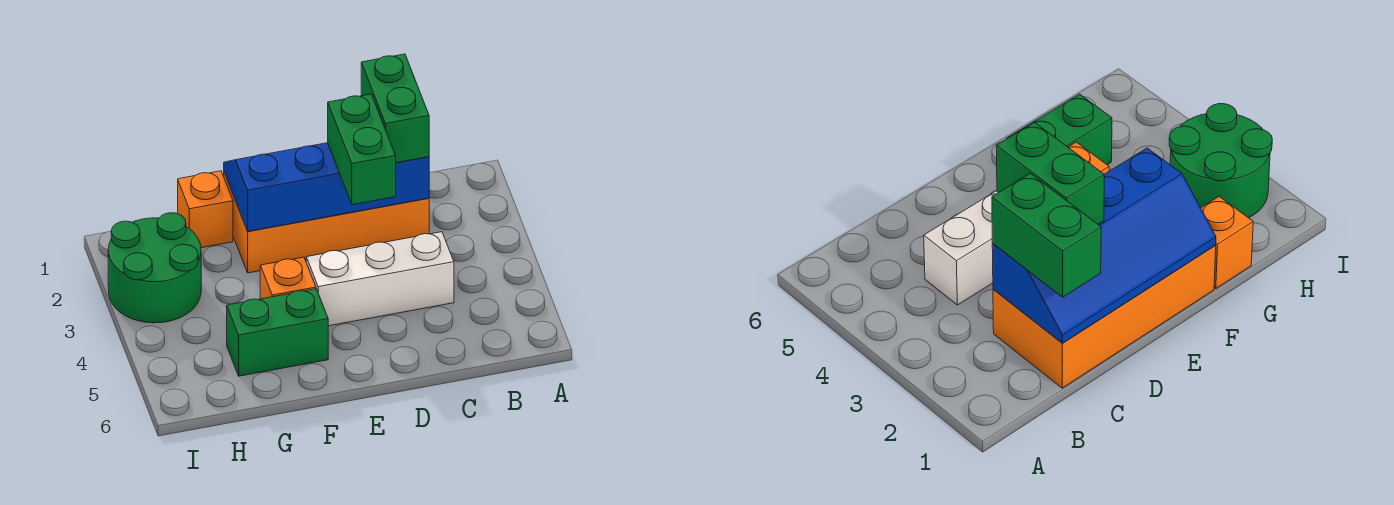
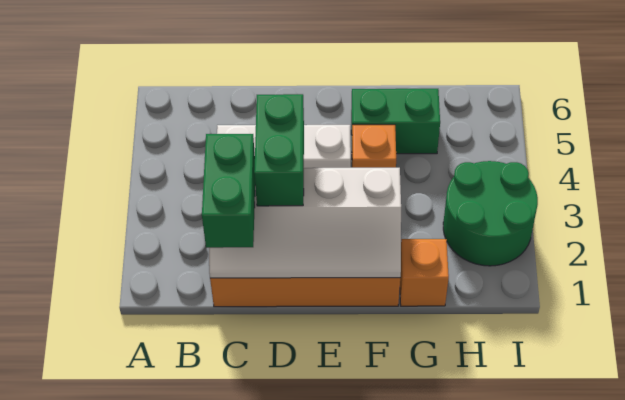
blue slope C1:F2 level 2 top 2 -> white slope C1:F2 level 2 top 2

